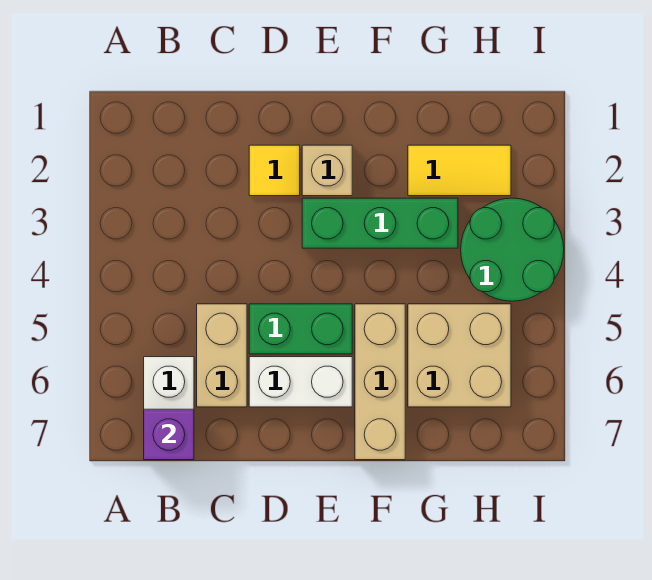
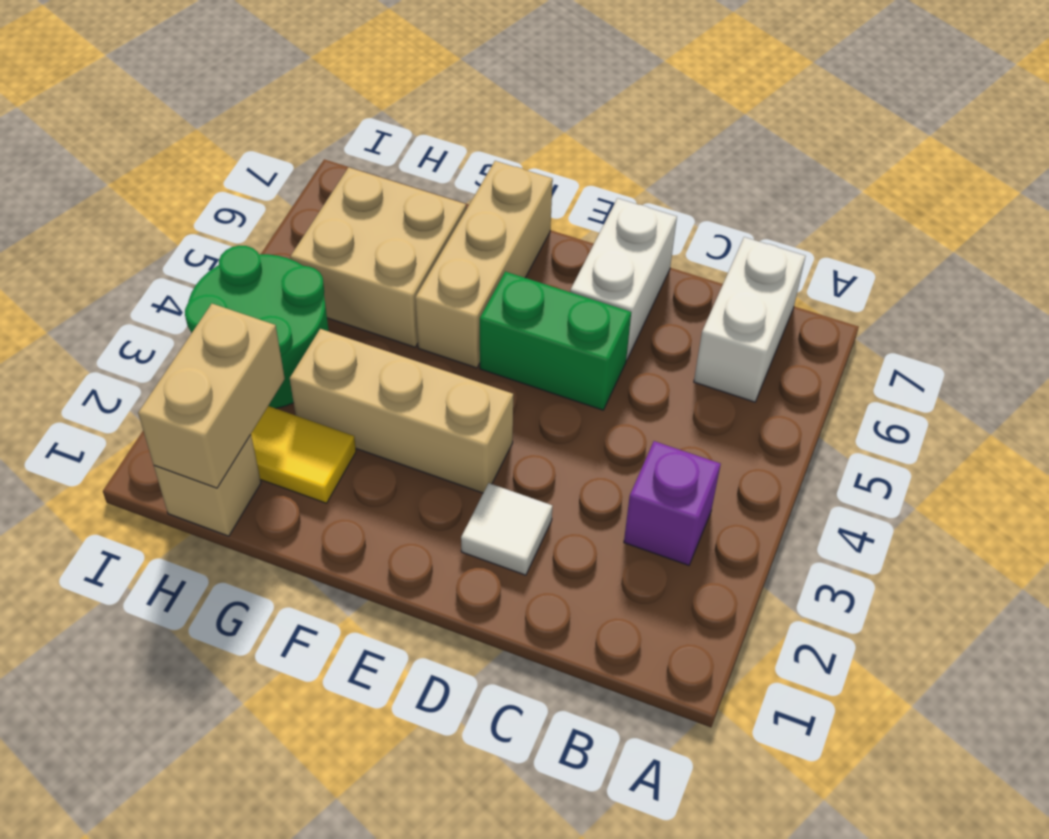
purple brick B7 level 2 -> purple brick B3 level 1
tan brick C5:C6 level 1 -> tan brick H1:H2 level 2
yellow tile D2 level 1 -> white tile D2 level 1
white brick D6:E6 level 1 -> white brick D6:D7 level 1
tan brick E2 level 1 -> tan brick H1 level 1
green brick E3:G3 level 1 -> tan brick E3:G3 level 1

